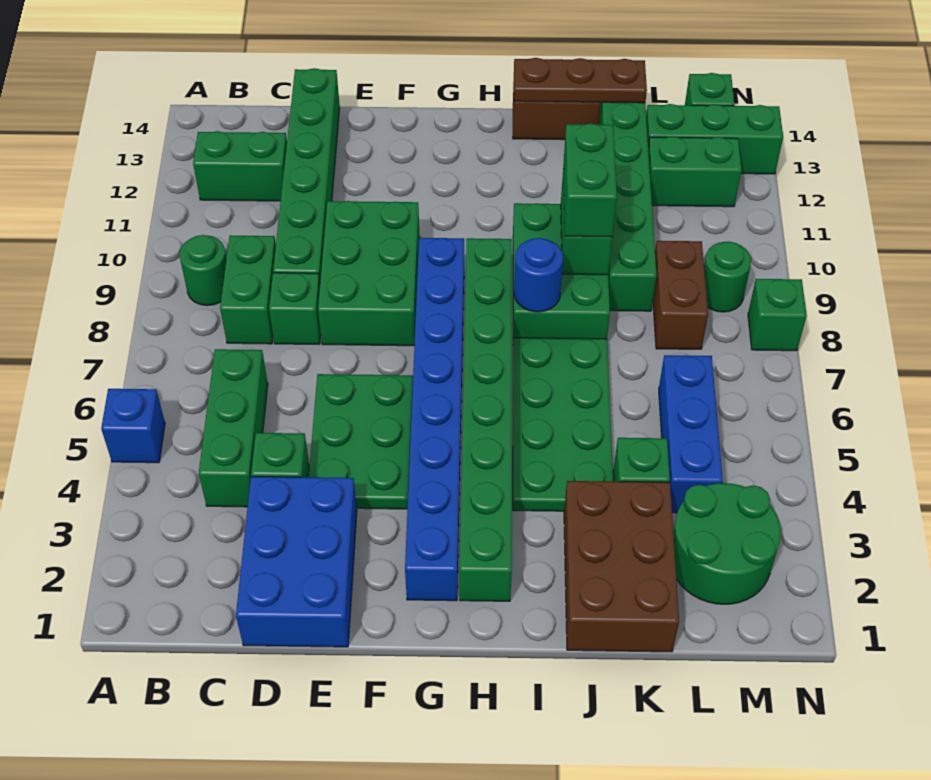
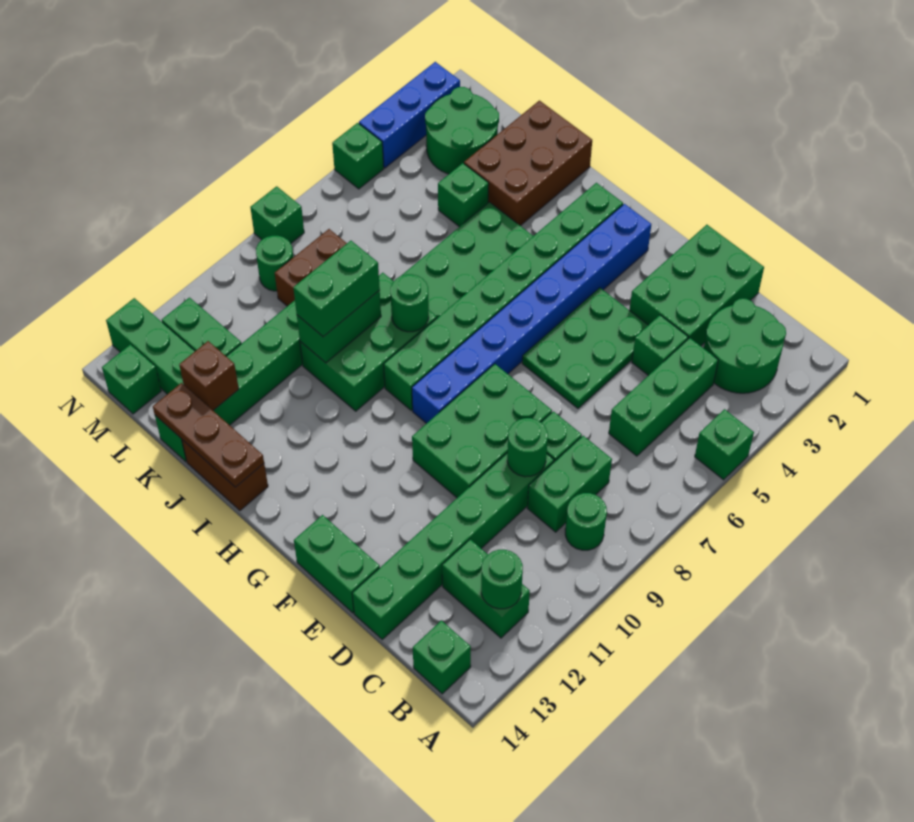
blue brick A5 level 1 -> green brick A5 level 1
none -> green round brick B2:C3 level 1
none -> green round brick B12 level 2
none -> green brick B14 level 1
blue brick D1:E3 level 1 -> green brick D1:E3 level 1
none -> green round brick D9 level 2
none -> green brick E14:F14 level 1
blue round brick I8 level 2 -> green round brick I8 level 2
none -> brown brick K13 level 2
blue brick L4:L6 level 1 -> blue brick N2:N4 level 1
none -> green brick N5 level 1

